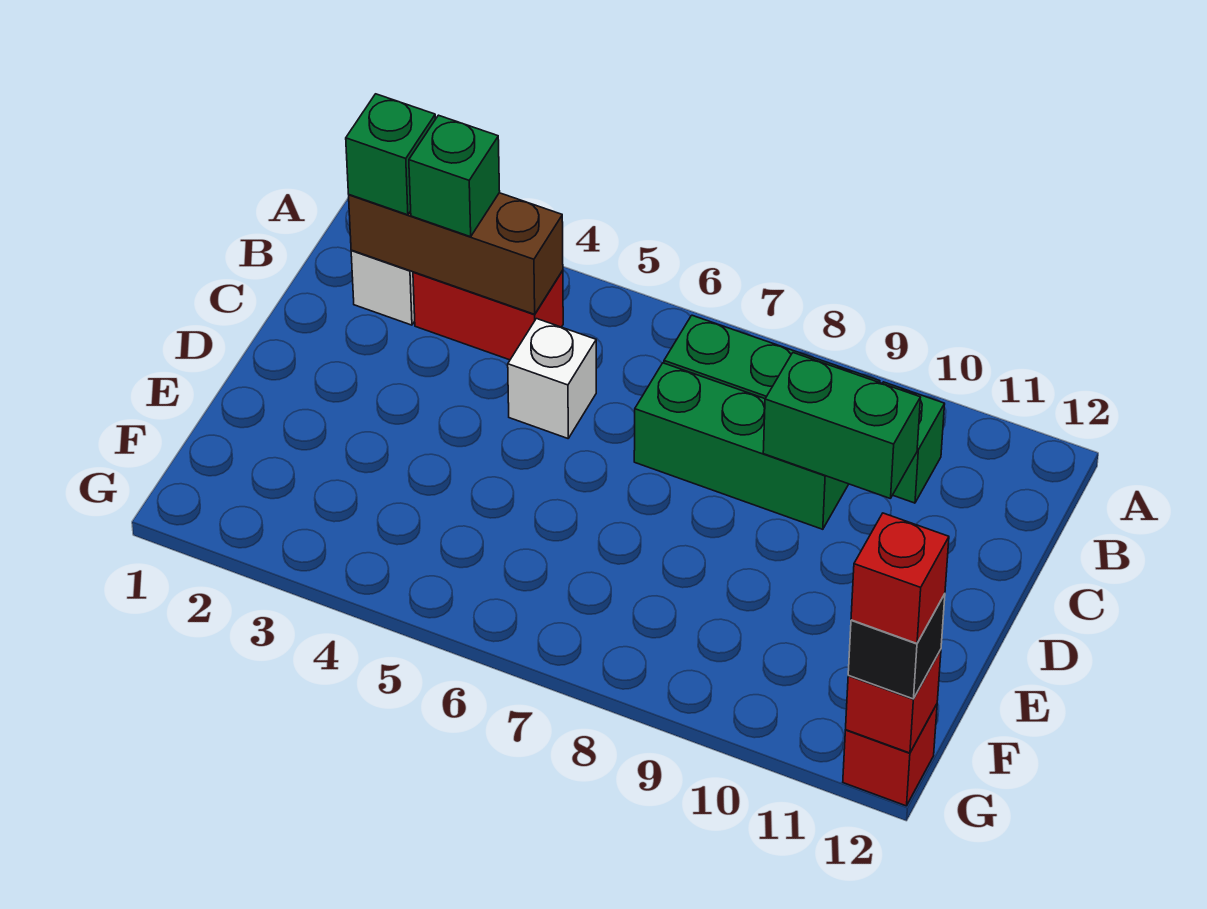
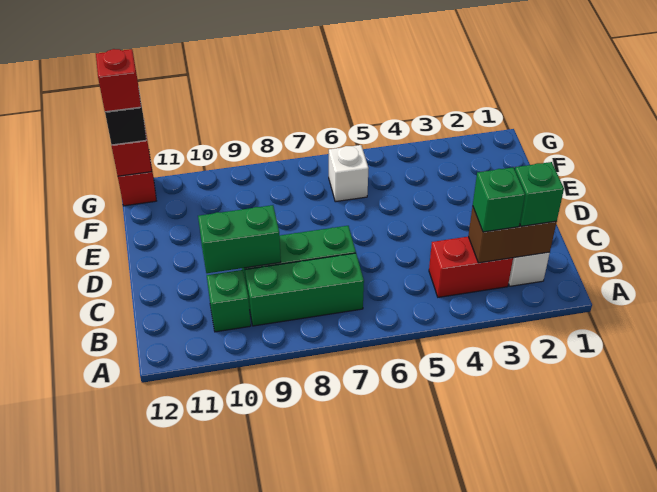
brown brick B2:B4 level 2 -> brown brick B2:B3 level 2
white brick C5 level 1 -> white brick F6 level 1

